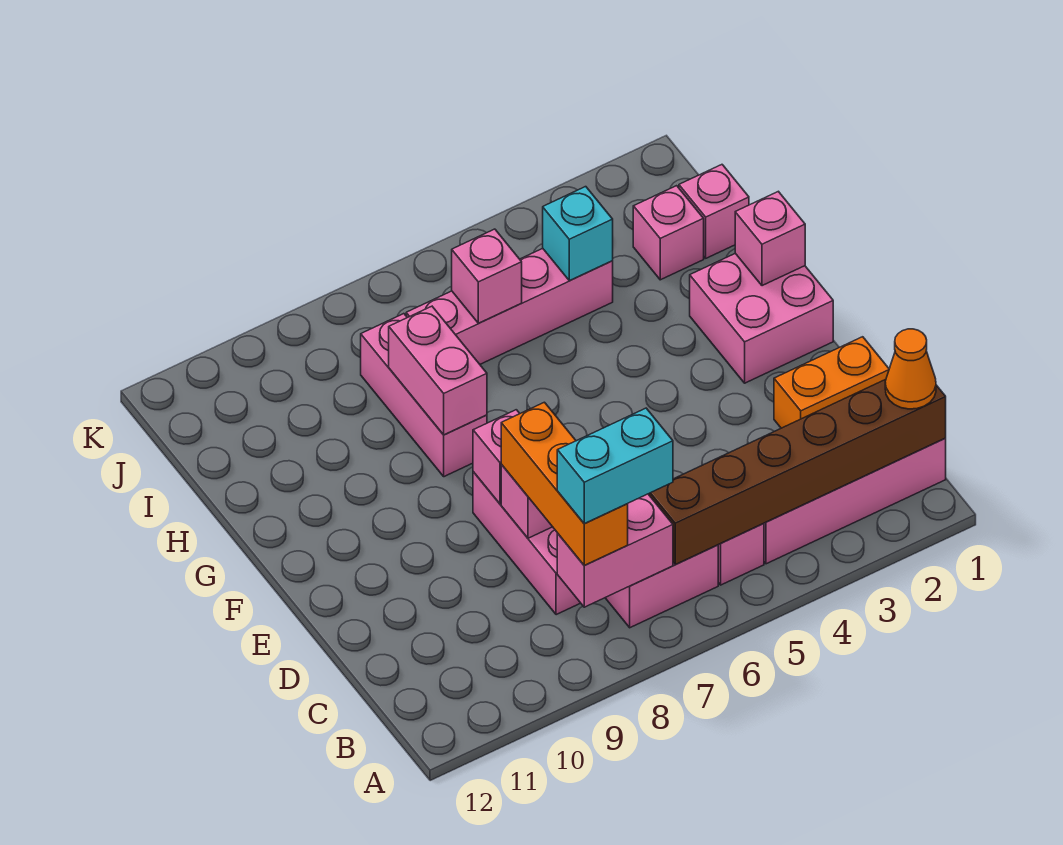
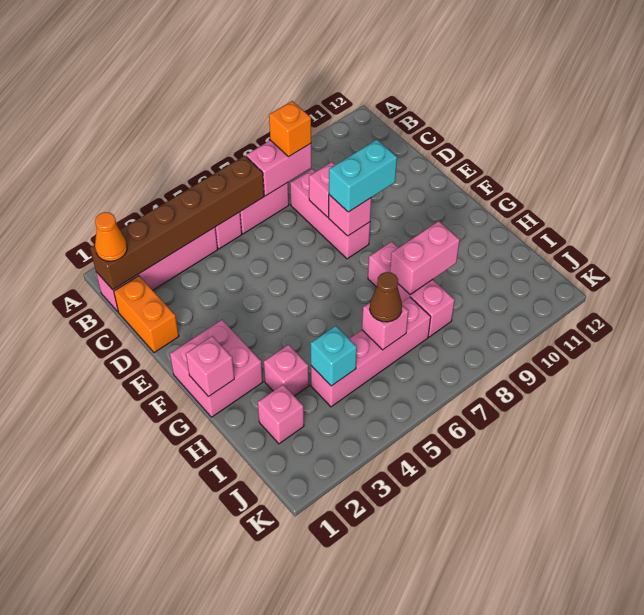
cyan brick B7:B8 level 4 -> cyan brick E8:E9 level 3
orange brick B8:D8 level 3 -> orange brick B8 level 3
orange brick D1:D2 level 1 -> orange brick C1:D1 level 1
pink brick G8:H8 level 2 -> pink brick H8:H9 level 2
pink brick I1 level 1 -> pink brick H3 level 1
none -> brown cone I6 level 3

